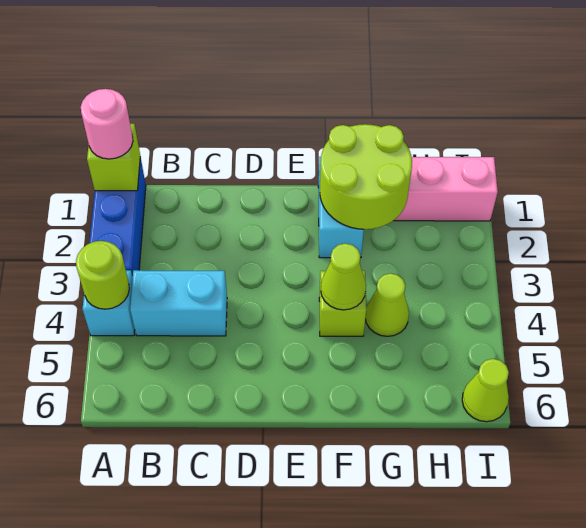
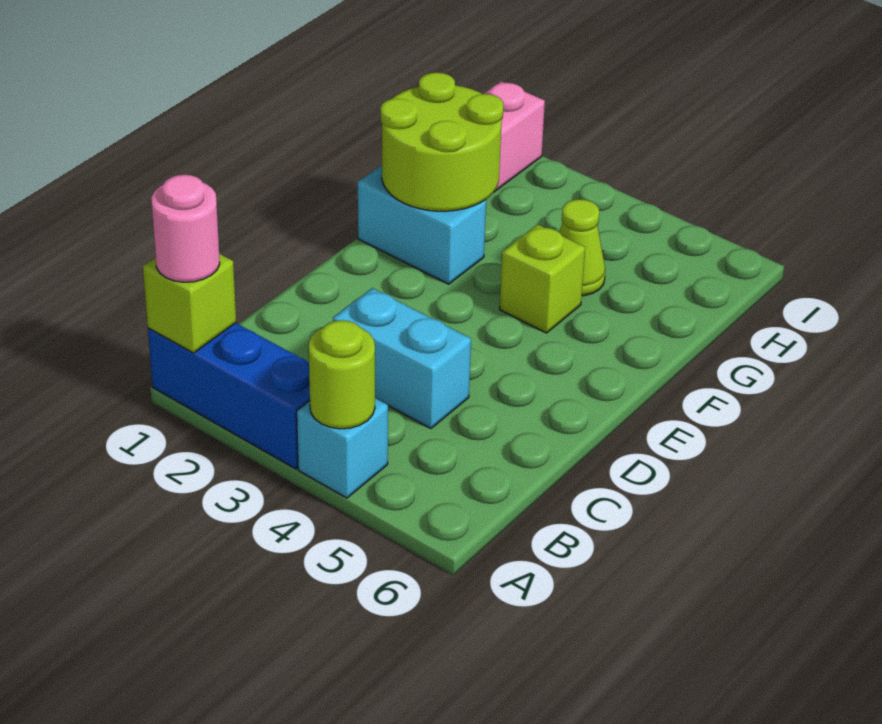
cyan brick B4:C4 level 1 -> cyan brick C3:C4 level 1
lime cone F4 level 2 -> none
lime cone I6 level 1 -> none

